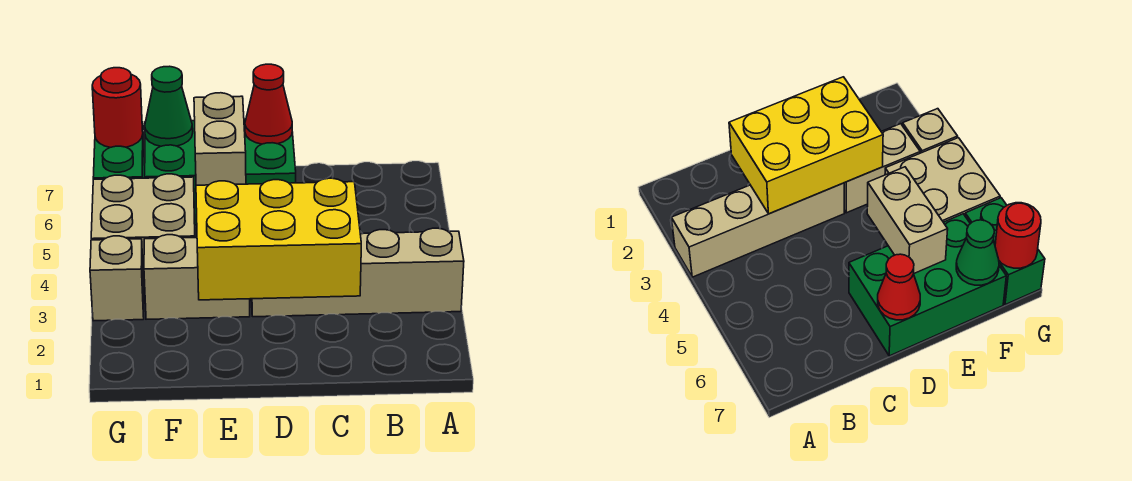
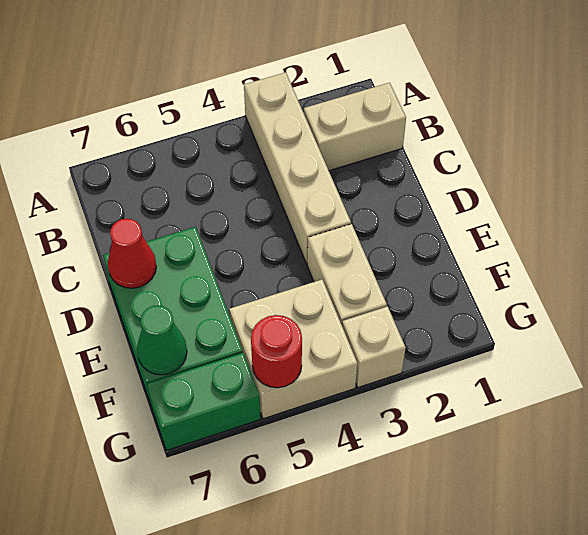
yellow brick C2:E3 level 2 -> none
tan brick E5:E6 level 2 -> tan brick B1:B2 level 1
red round brick G7 level 2 -> red round brick G5 level 2

